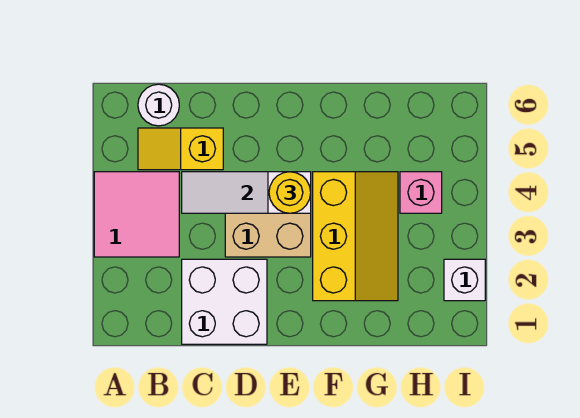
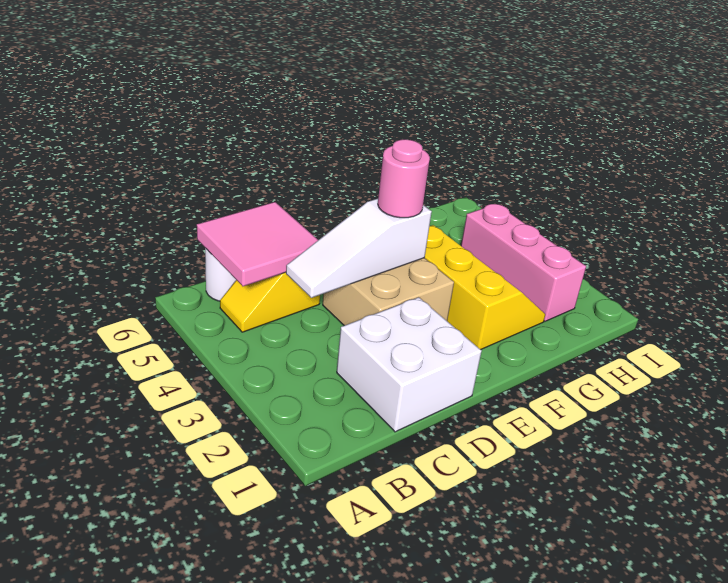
pink tile A3:B4 level 1 -> pink tile B5:C6 level 2
yellow round brick E4 level 3 -> pink round brick E4 level 3
pink brick H4 level 1 -> pink brick H2:H4 level 1
white brick I2 level 1 -> none

